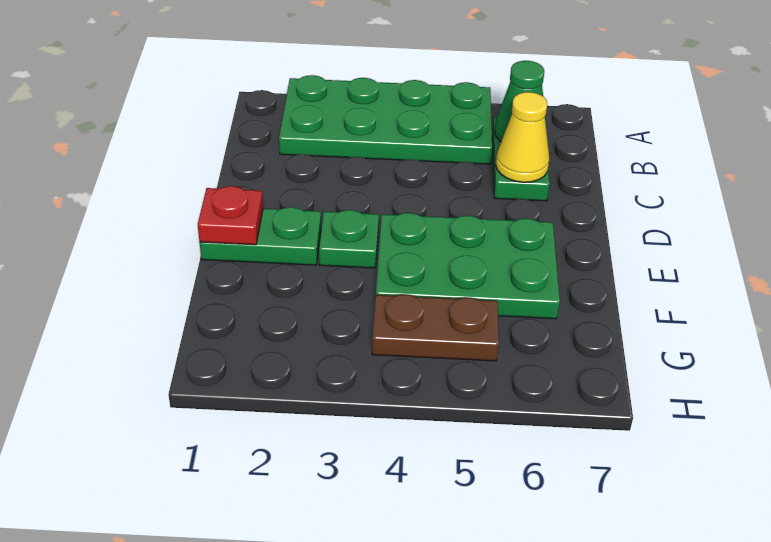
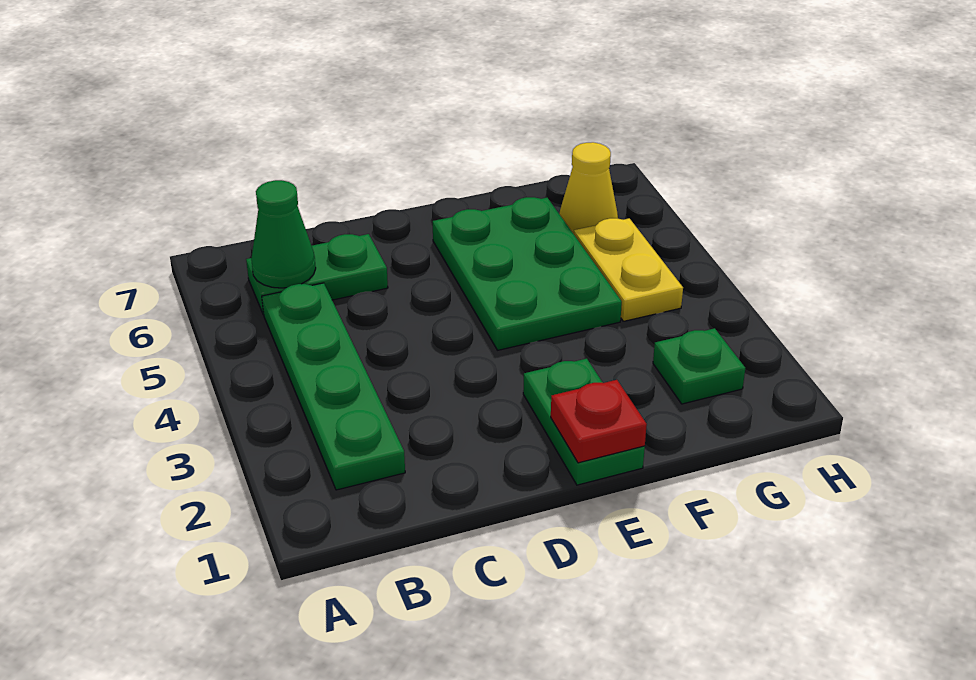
green plate A2:B5 level 1 -> green plate B2:B5 level 1
yellow cone C6 level 2 -> yellow cone G6 level 1
green plate E3 level 1 -> green plate G2 level 1
brown plate G4:G5 level 1 -> yellow plate G4:G5 level 1

